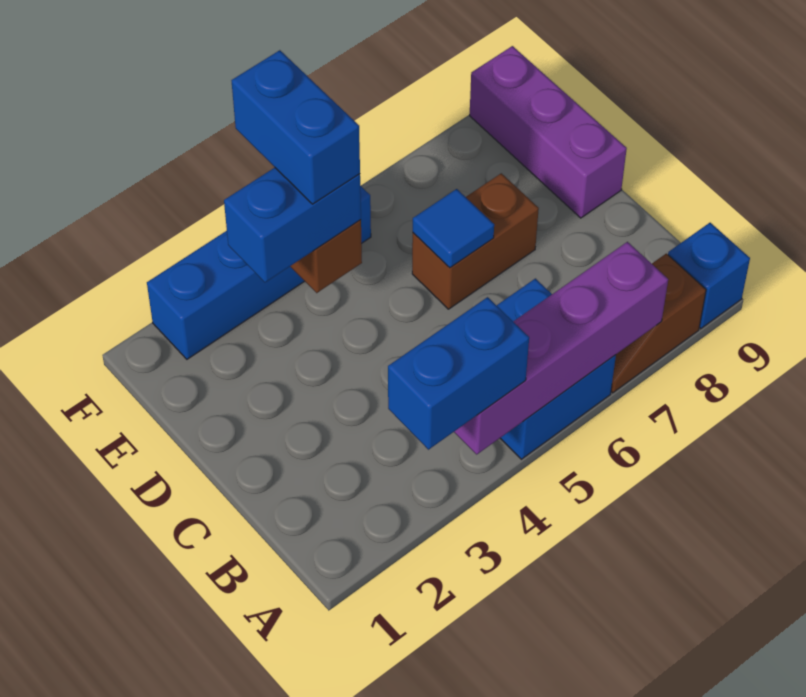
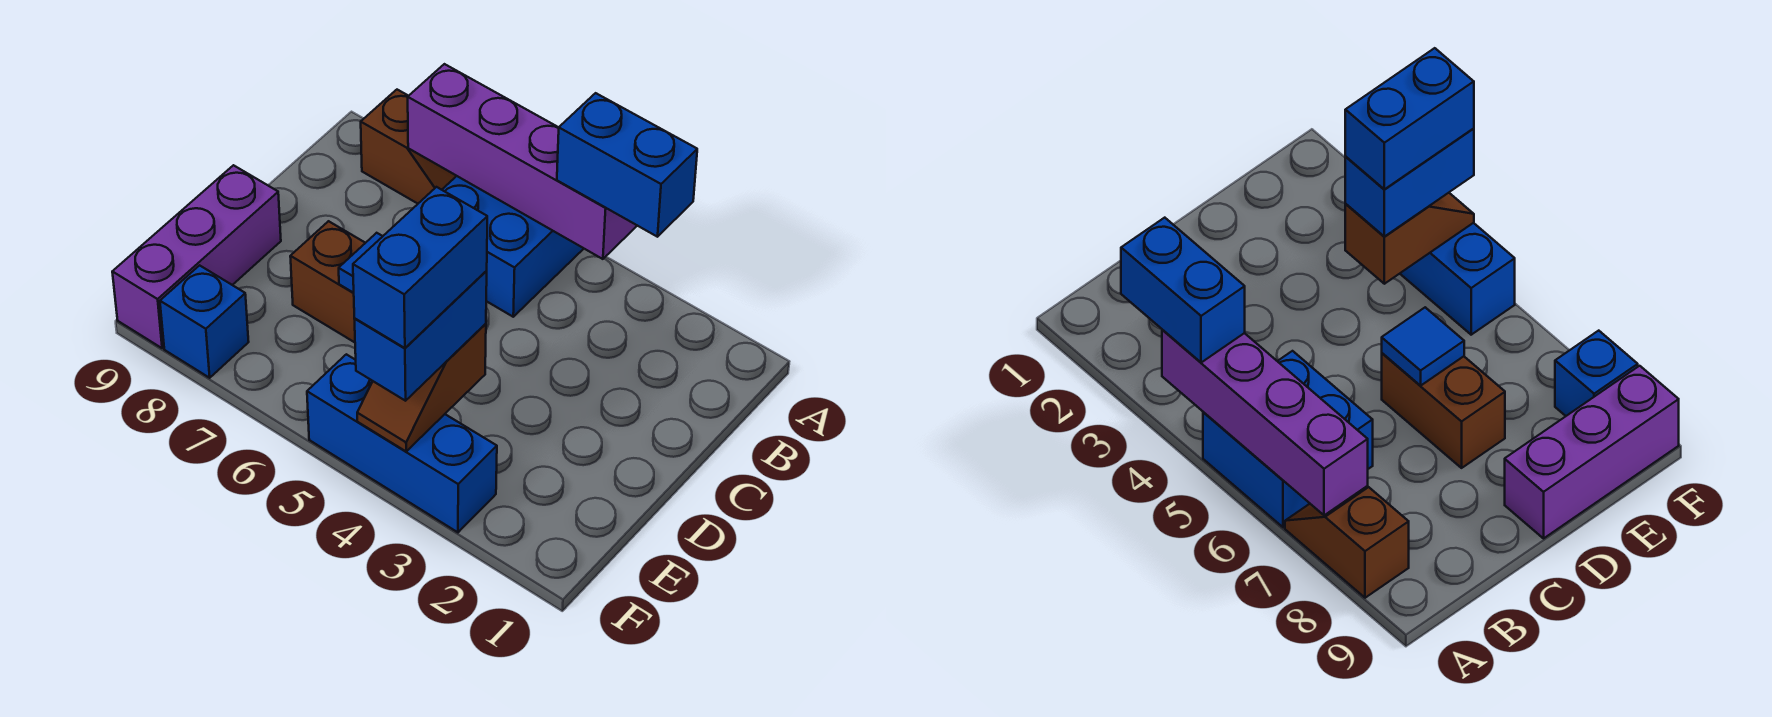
blue brick A9 level 1 -> blue brick F8 level 1
blue brick E3:E4 level 3 -> blue brick E4:F4 level 3
blue brick F2:F5 level 1 -> blue brick F3:F5 level 1

